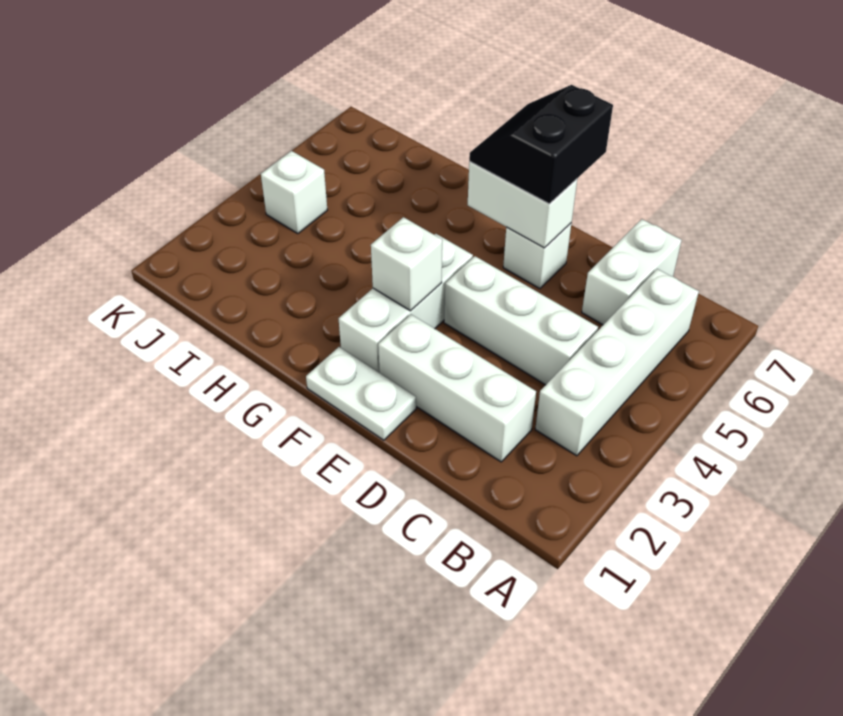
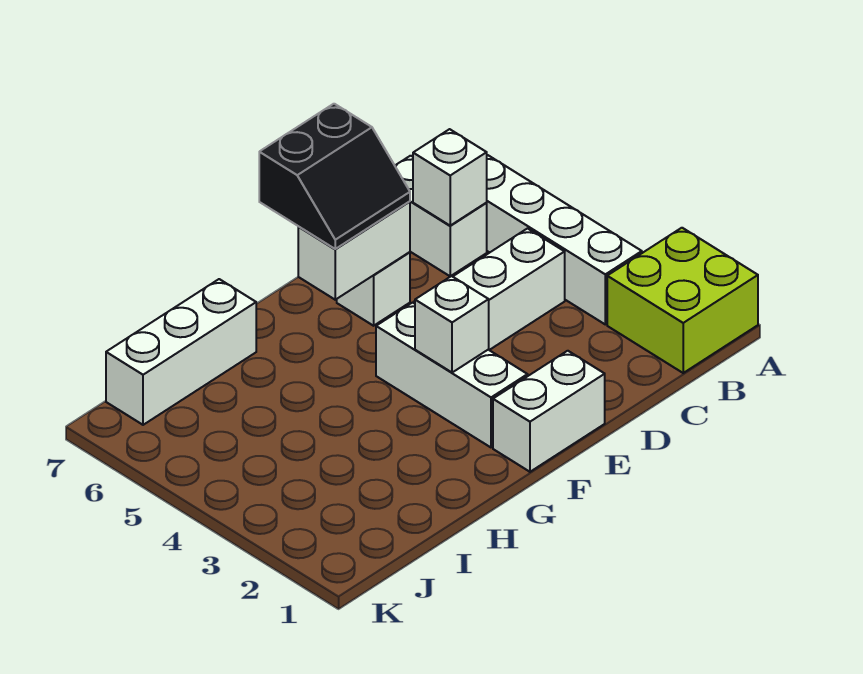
none -> lime brick A1:B2 level 1
white brick C2:E2 level 1 -> white brick H7:J7 level 1
white plate E1:F1 level 1 -> white brick E1:F1 level 1
black slope E6:F7 level 3 top E -> black slope E6:F7 level 3 top 7
white brick J4 level 1 -> white brick C6 level 2

